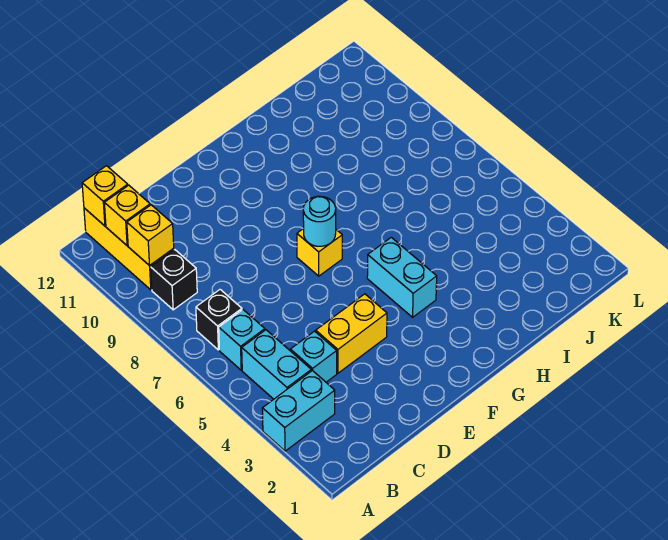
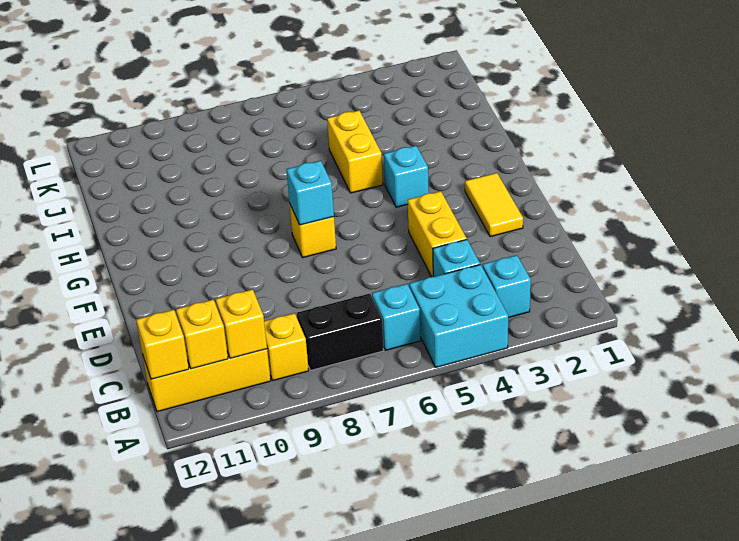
cyan brick A3:B3 level 1 -> cyan brick B3 level 1
cyan brick B4:B5 level 1 -> cyan brick A4:B5 level 1
black brick B7 level 1 -> black brick B7:B8 level 1
black brick B9 level 1 -> yellow brick B9 level 1
none -> yellow tile E2:F2 level 1
cyan round brick F7 level 2 -> cyan brick F7 level 2
cyan brick G4:G5 level 1 -> cyan brick G4 level 1
none -> yellow brick H5:I5 level 1

